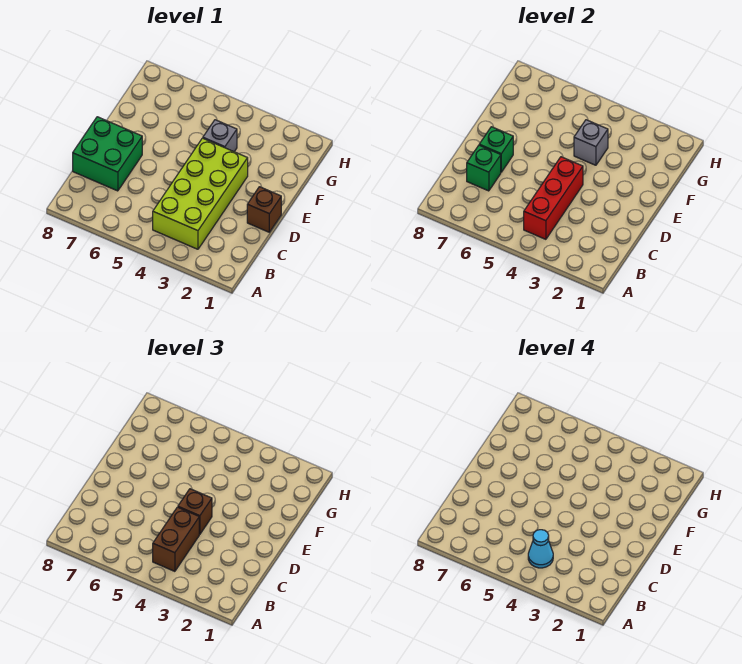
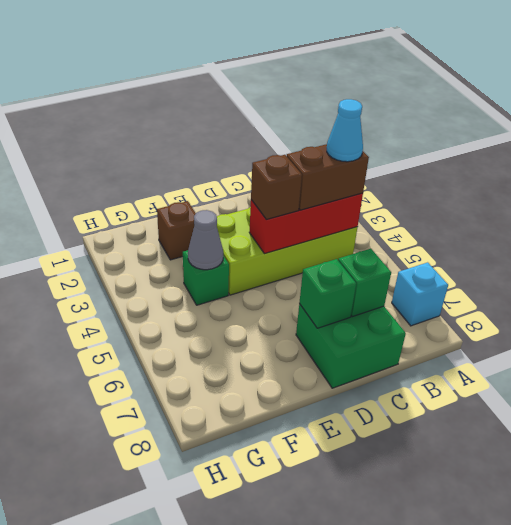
none -> cyan brick A7 level 1
brown brick D1 level 1 -> brown brick F2 level 1
grey brick F4 level 1 -> green brick F4 level 1
grey brick F4 level 2 -> grey cone F4 level 2

